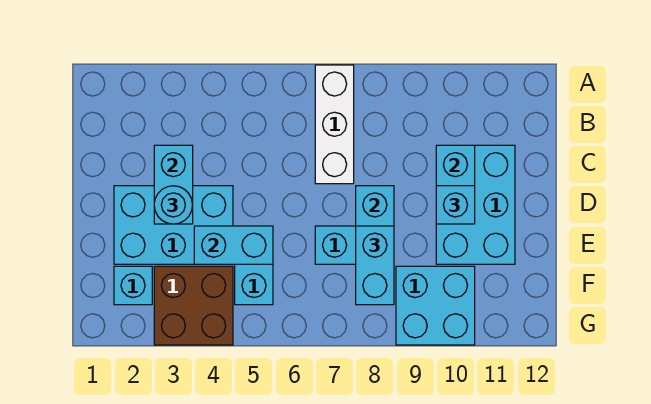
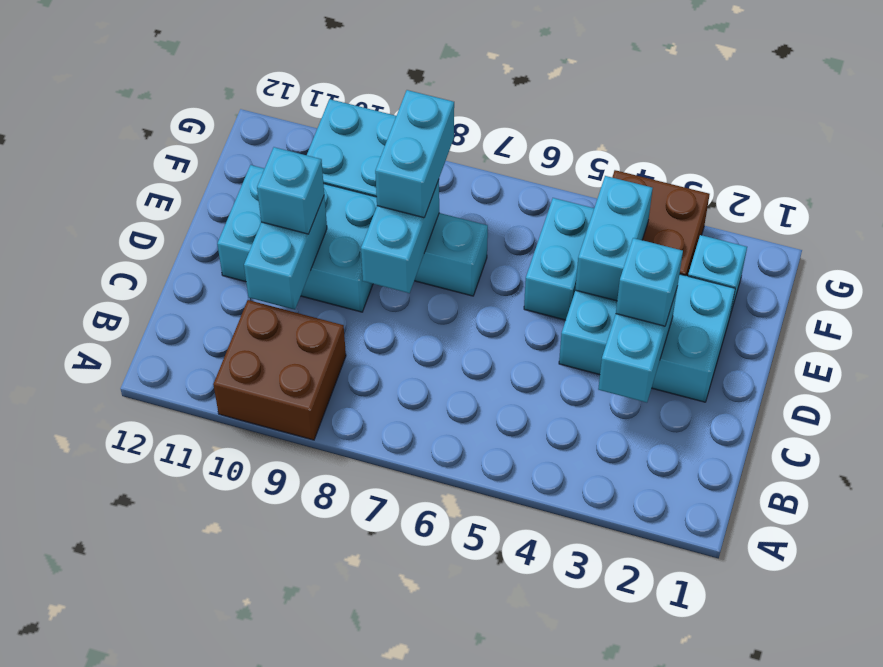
white brick A7:C7 level 1 -> none
none -> brown brick A9:B10 level 1
cyan brick C10:E11 level 1 -> cyan brick D9:E11 level 1
cyan round brick D3 level 3 -> cyan brick D3 level 3
cyan brick E4:E5 level 2 -> cyan brick E4:F4 level 2

